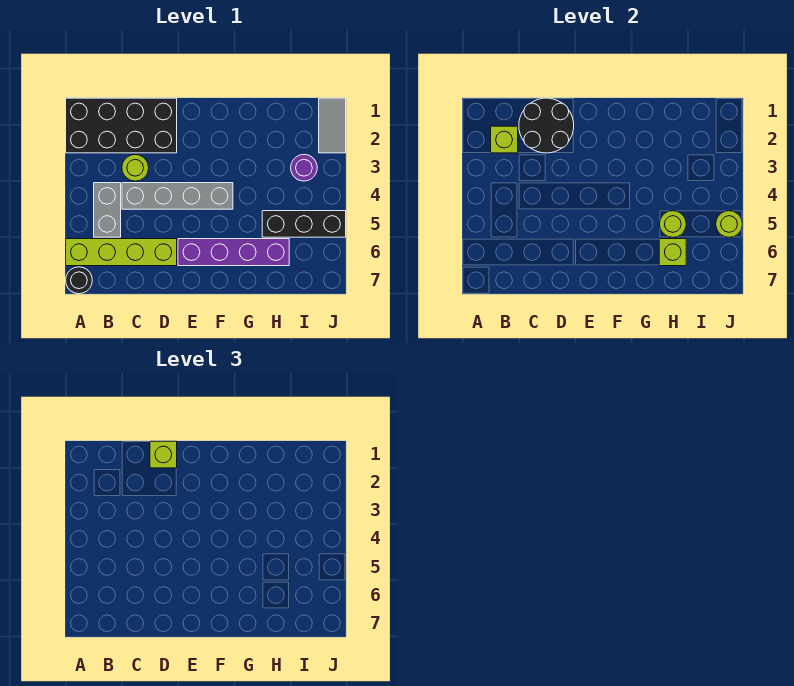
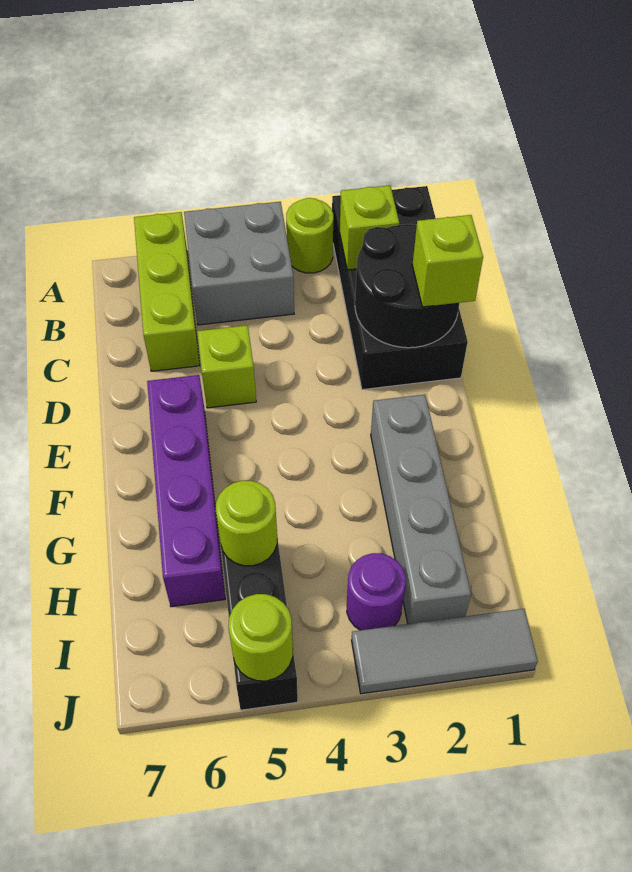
lime brick A6:D6 level 1 -> lime brick A6:C6 level 1
black round brick A7 level 1 -> none
grey brick B4:B5 level 1 -> grey brick A4:B5 level 1
lime round brick C3 level 1 -> lime round brick A3 level 1
grey brick C4:F4 level 1 -> grey brick F2:I2 level 1
lime brick H6 level 2 -> lime brick D5 level 1
grey tile J1:J2 level 1 -> grey tile J1:J3 level 1

